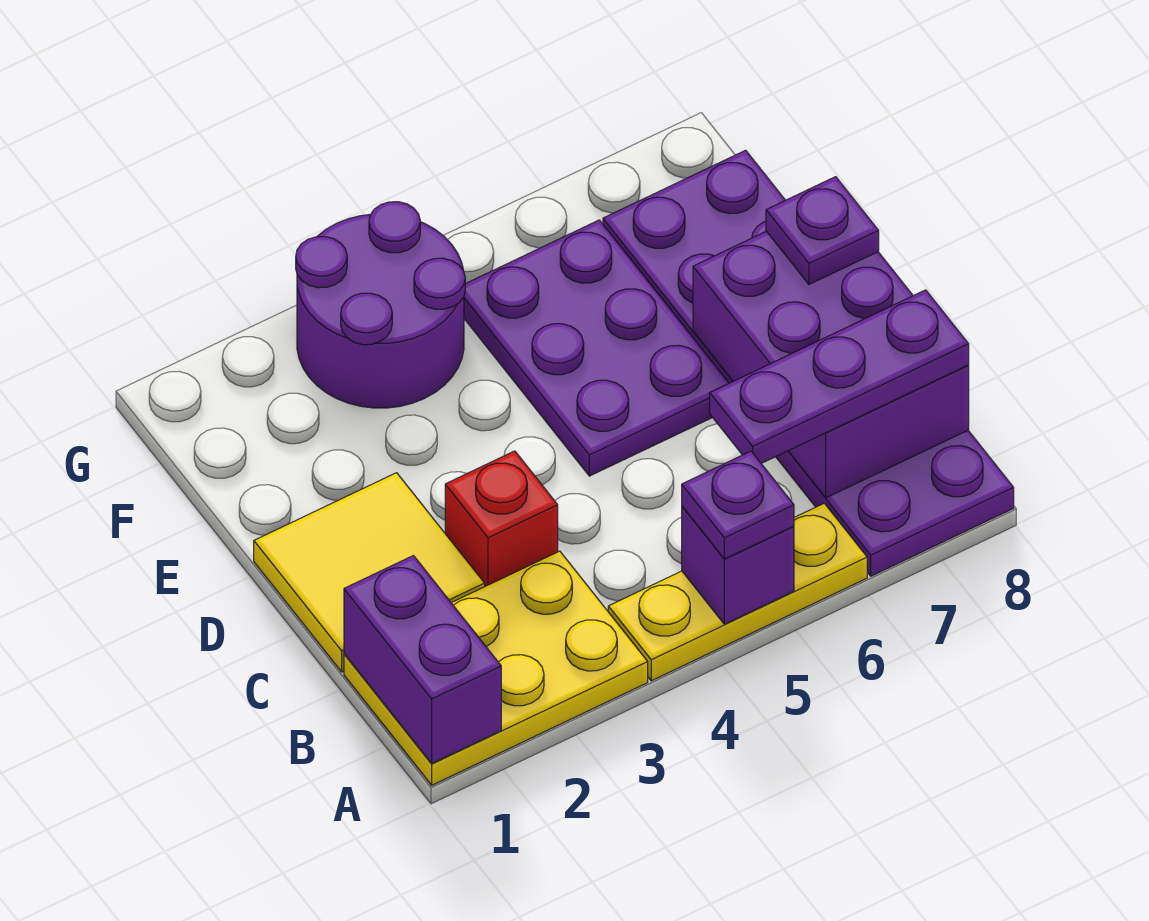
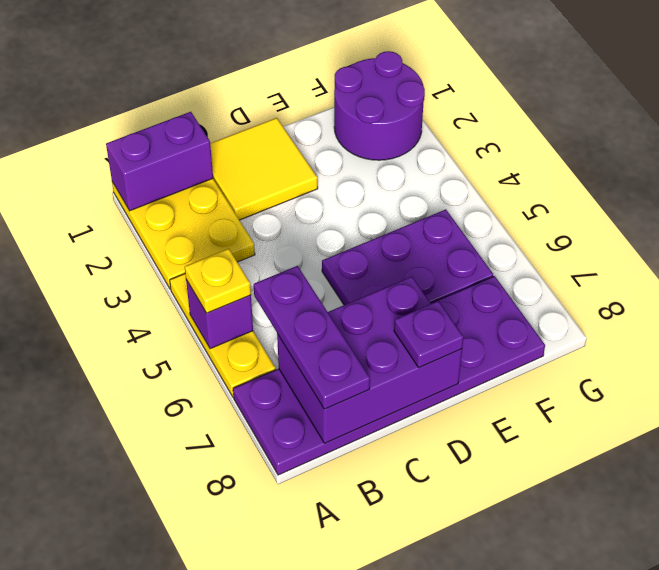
purple plate A5 level 3 -> yellow plate A5 level 3
red brick C3 level 1 -> none
purple round brick F3:G4 level 1 -> purple round brick F1:G2 level 1

